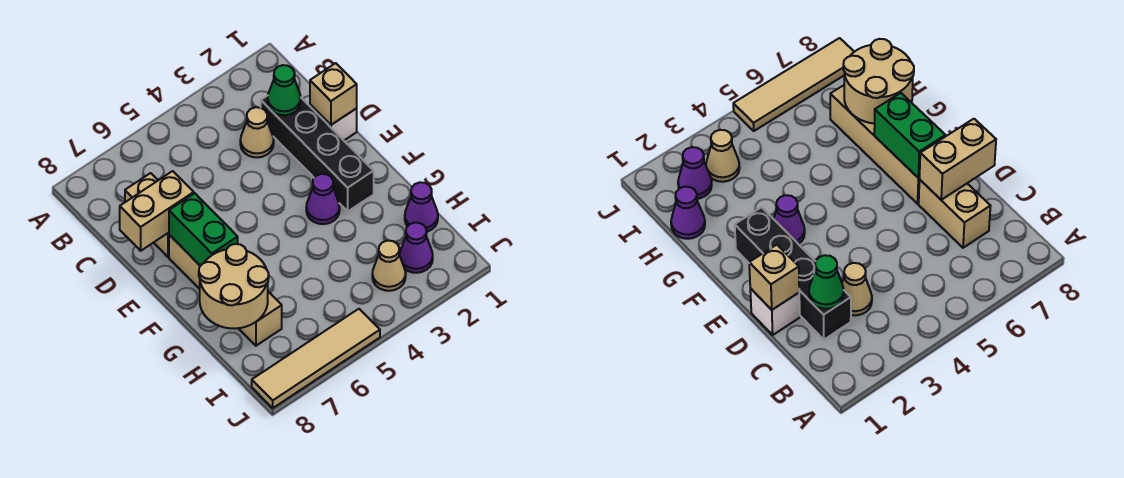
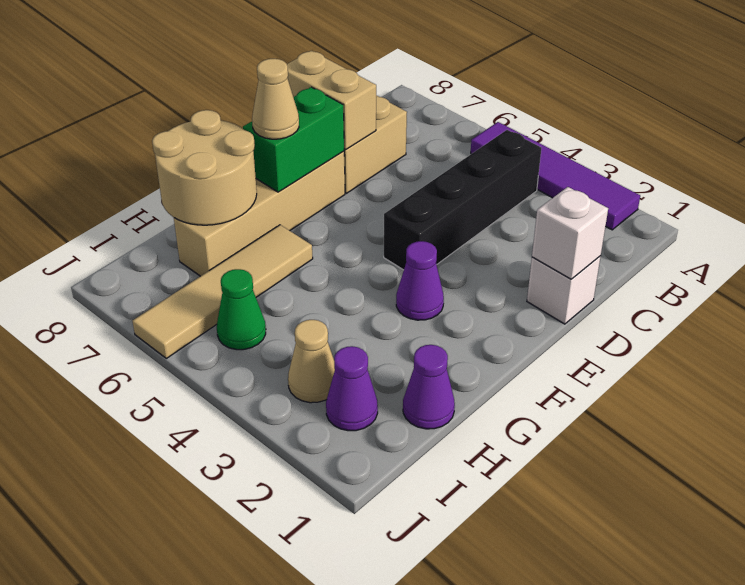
none -> purple tile A2:A5 level 1
black brick C2:F2 level 1 -> black brick B4:E4 level 1
green cone C2 level 2 -> green cone I5 level 1
tan cone C3 level 1 -> tan cone F7 level 3
tan brick D1 level 2 -> white brick D1 level 2
tan tile J5:J8 level 1 -> tan tile G6:J6 level 1

